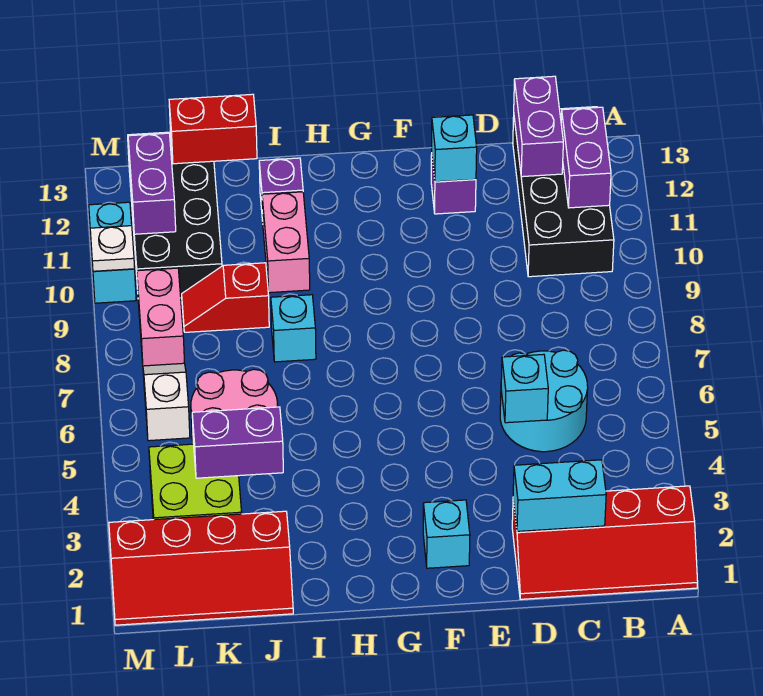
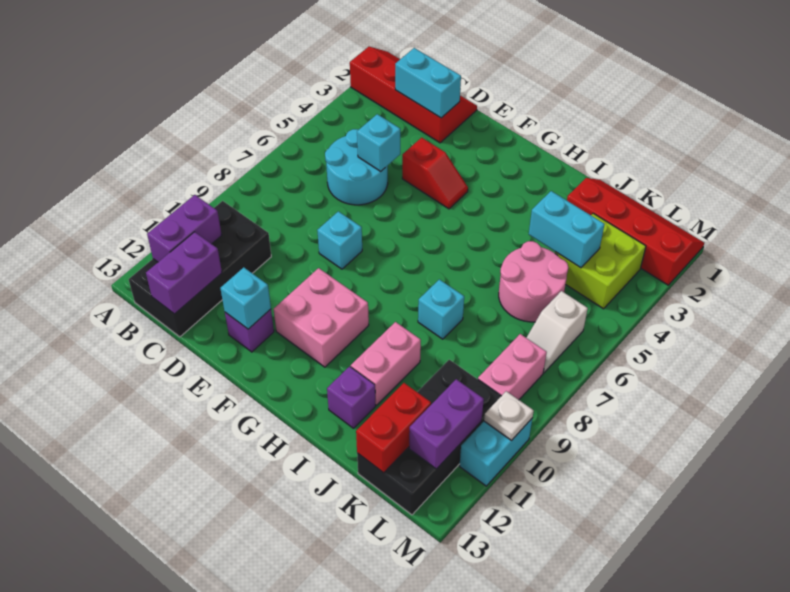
cyan brick F2 level 1 -> cyan brick E8 level 1
none -> pink brick F10:G11 level 1
purple brick J4:K4 level 2 -> cyan brick J4:K4 level 2
red slope J9:K9 level 1 top J -> red slope E4:F4 level 1 top E
red brick J13:K13 level 2 -> red brick K12:K13 level 2

